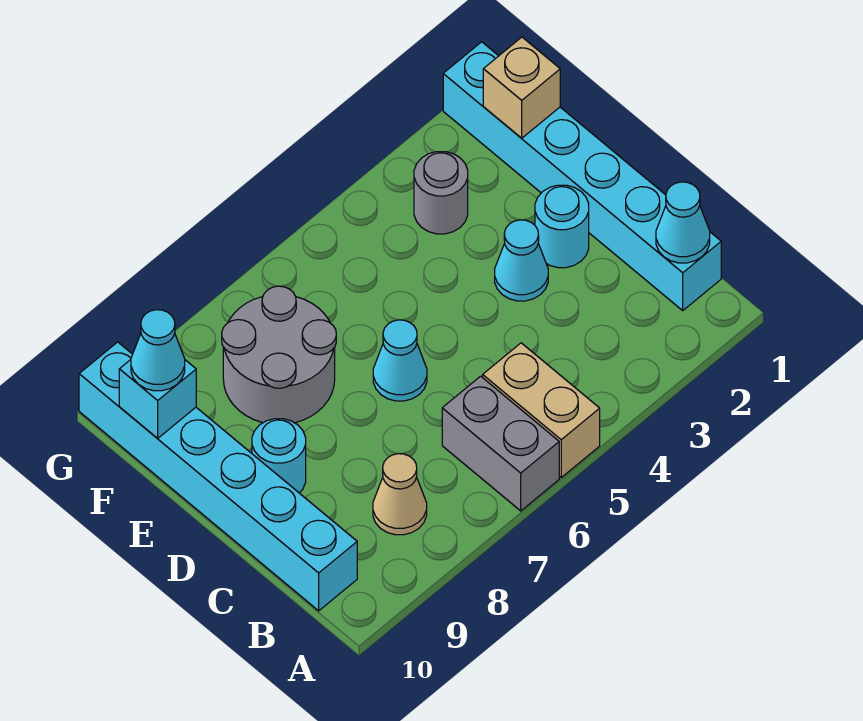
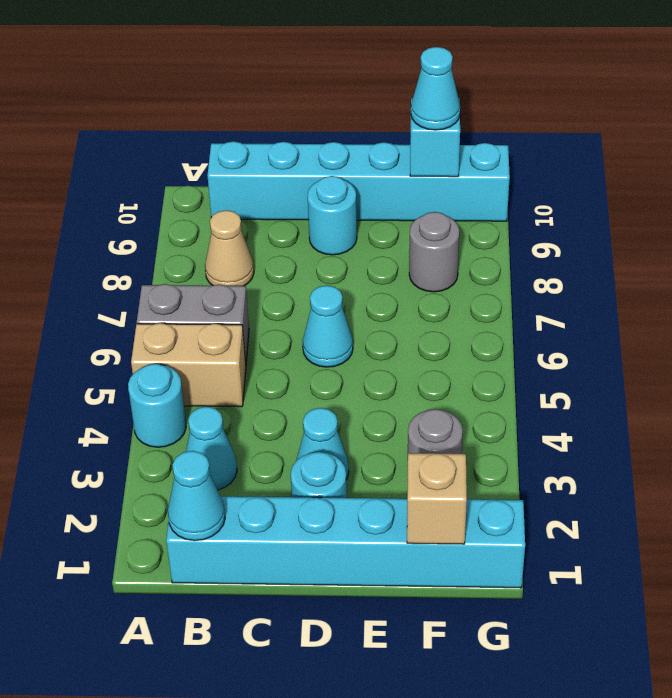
none -> cyan round brick A4 level 1
none -> cyan cone B3 level 1
grey round brick E7:F8 level 1 -> grey round brick F8 level 1

